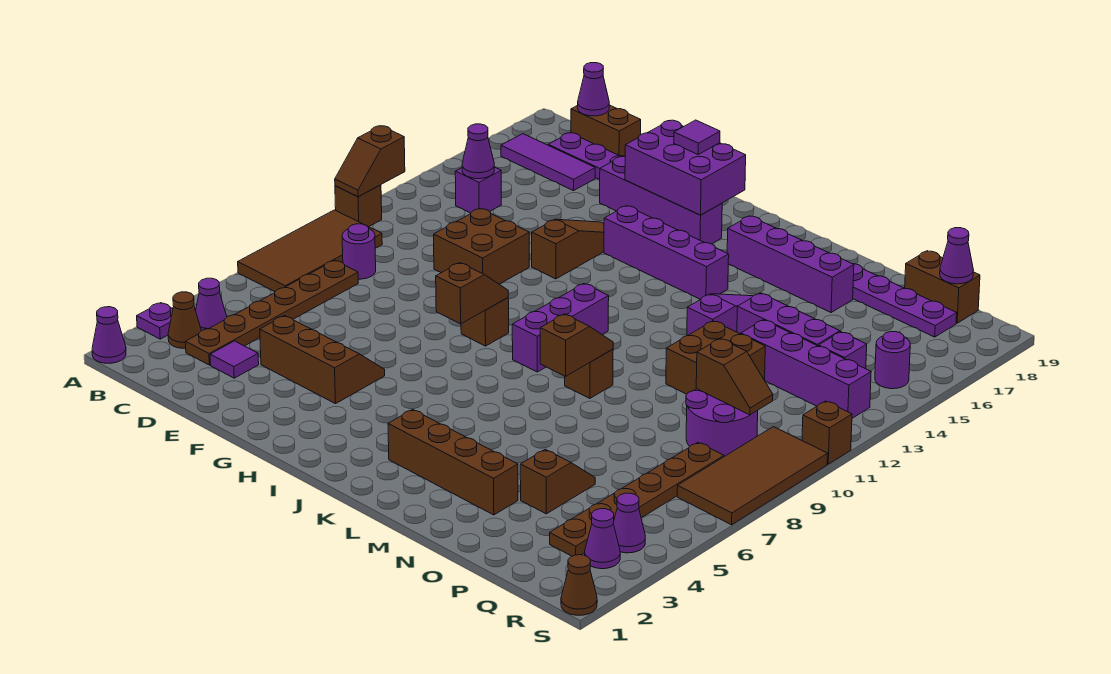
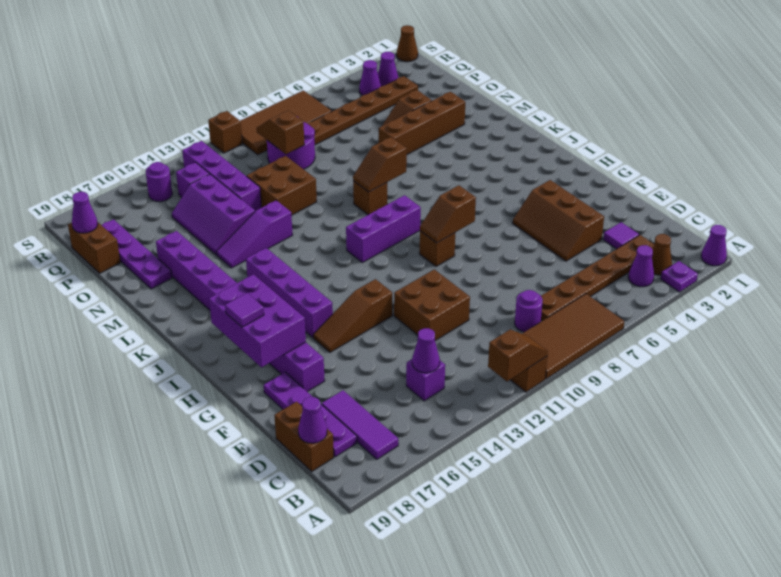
brown brick K3:N3 level 1 -> brown brick N3:N6 level 1

